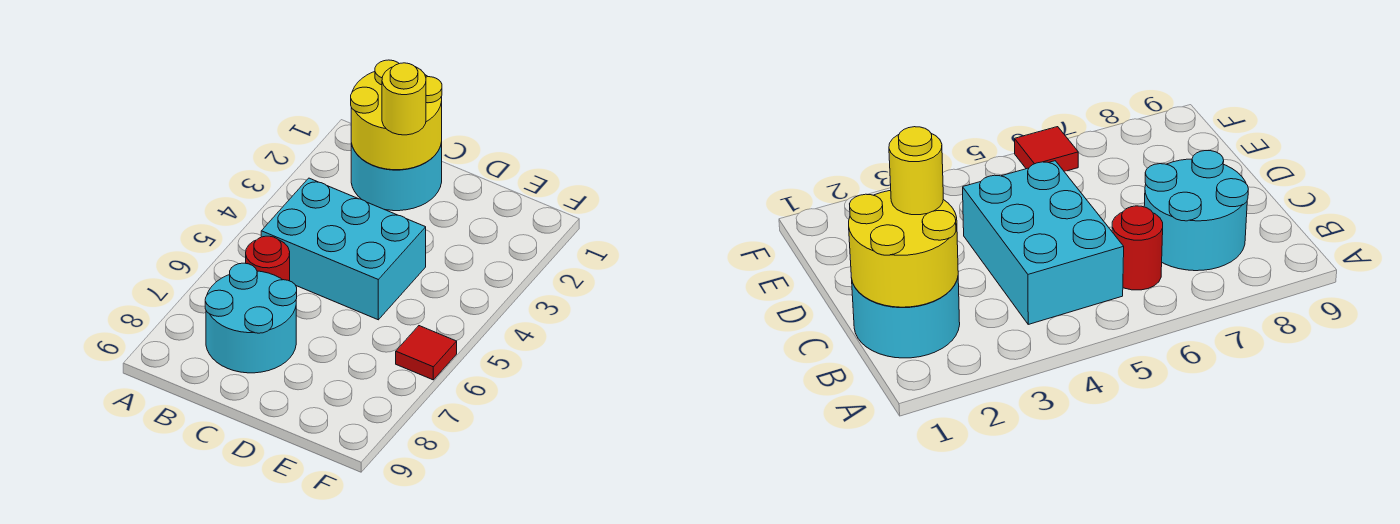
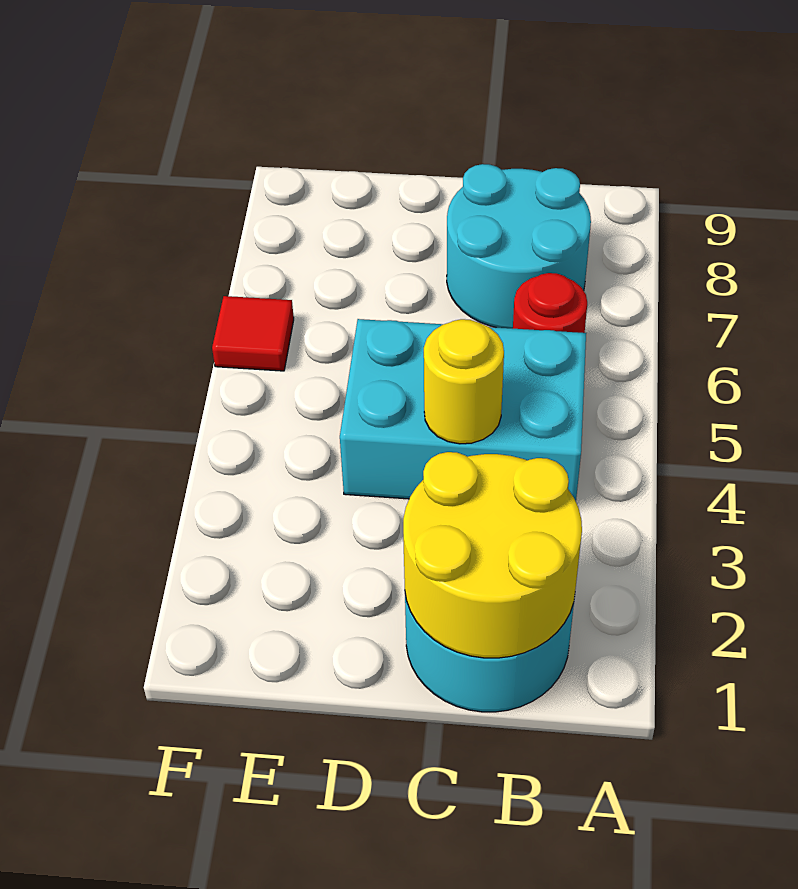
yellow round brick C2 level 3 -> yellow round brick C4 level 2

